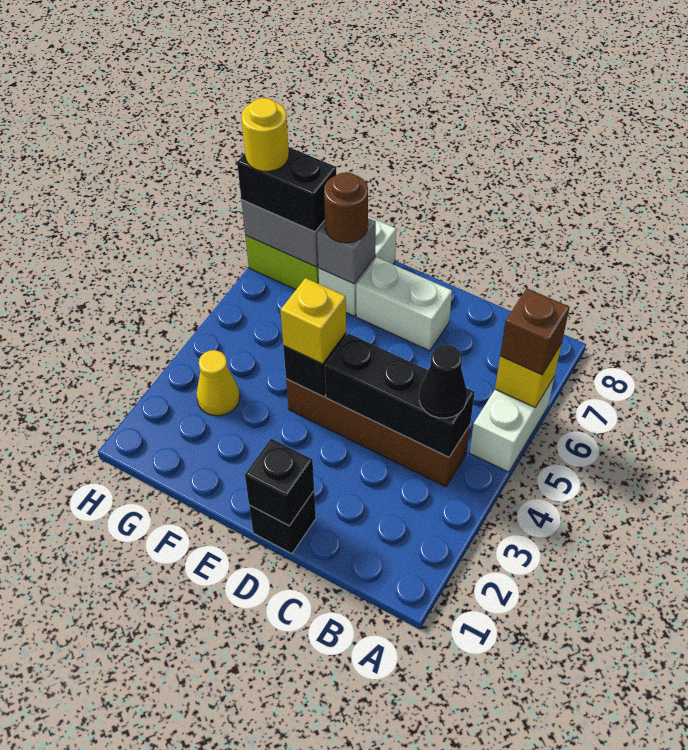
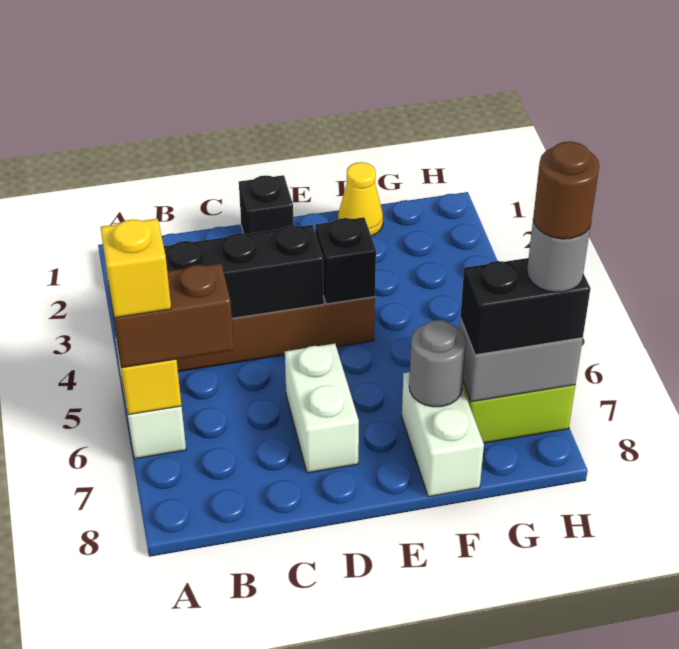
brown brick A6 level 3 -> brown brick A6:B6 level 3
black cone B4 level 3 -> none
black brick D1 level 2 -> none
white brick D7:E7 level 1 -> white brick D6:D7 level 1
yellow brick E4 level 3 -> yellow brick A6 level 4
grey brick F7 level 2 -> grey round brick F7 level 2
brown round brick F7 level 3 -> brown round brick H7 level 5
yellow cone G3 level 1 -> yellow cone F1 level 1
yellow round brick H7 level 4 -> grey round brick H7 level 4

